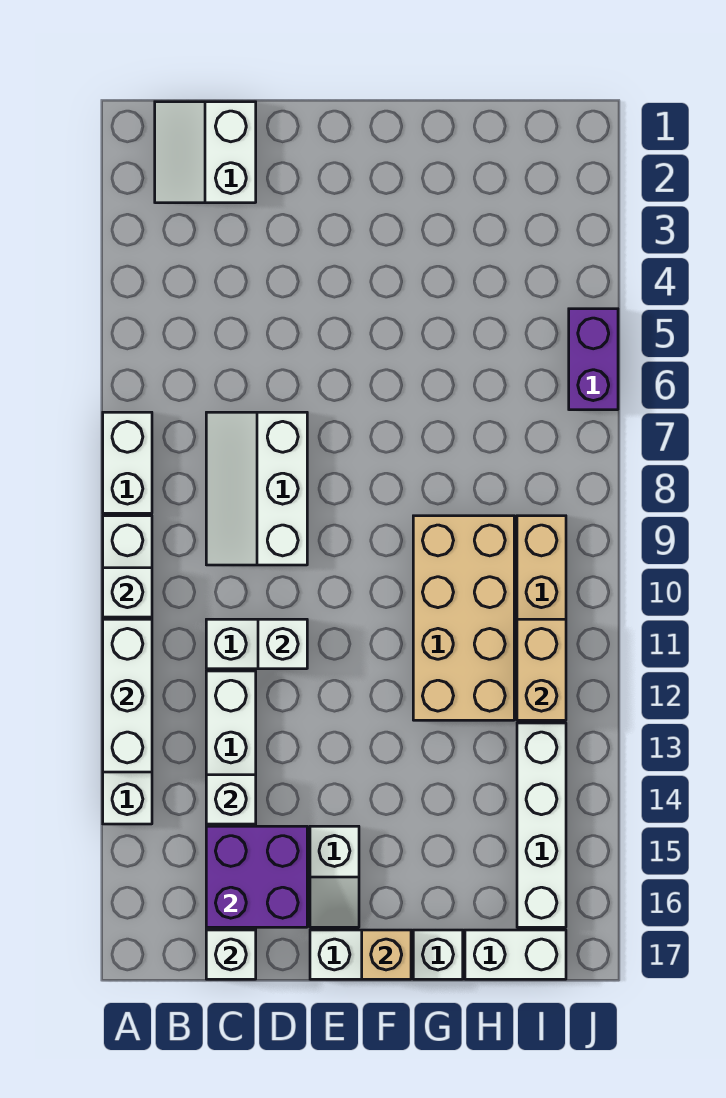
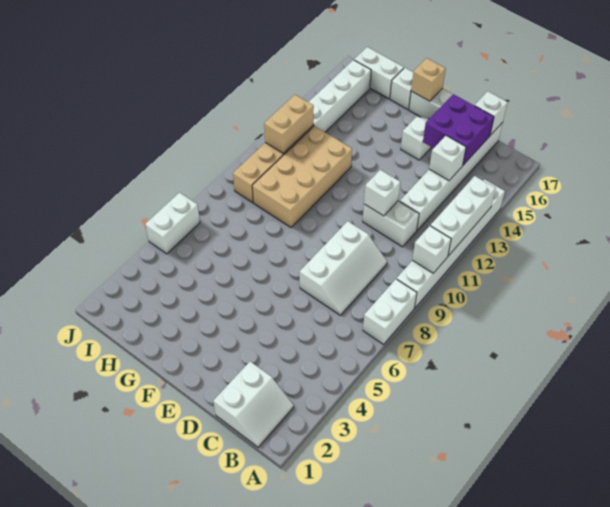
purple brick J5:J6 level 1 -> white brick J5:J6 level 1

